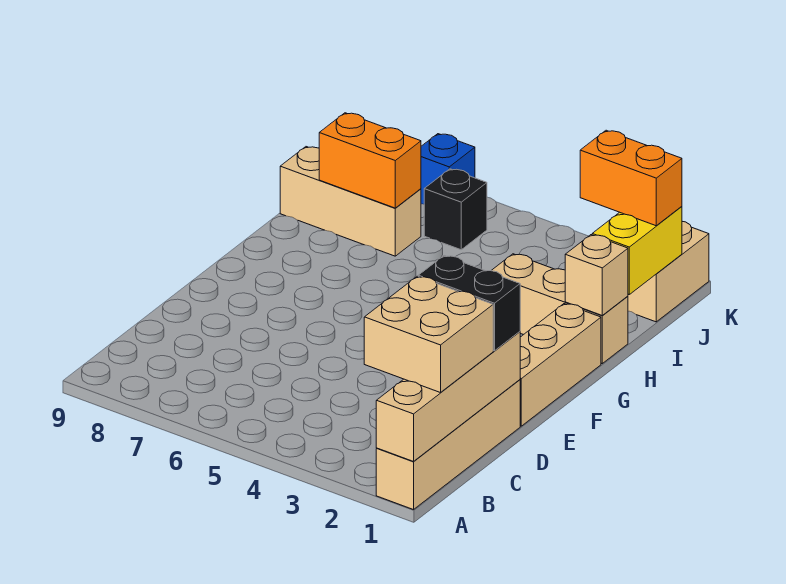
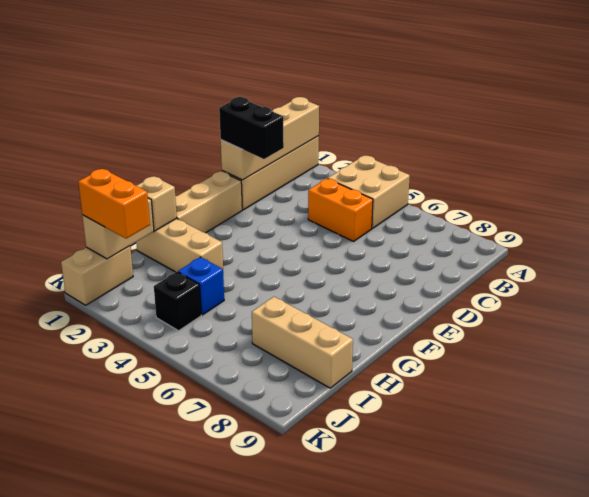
tan brick B1:C2 level 3 -> tan brick A4:B5 level 1
yellow brick I1:J1 level 2 -> tan brick I1:J1 level 2
orange brick I7:I8 level 2 -> orange brick C4:C5 level 1
black brick J6 level 1 -> black brick J4 level 1
blue brick K7 level 1 -> blue brick I4 level 1

